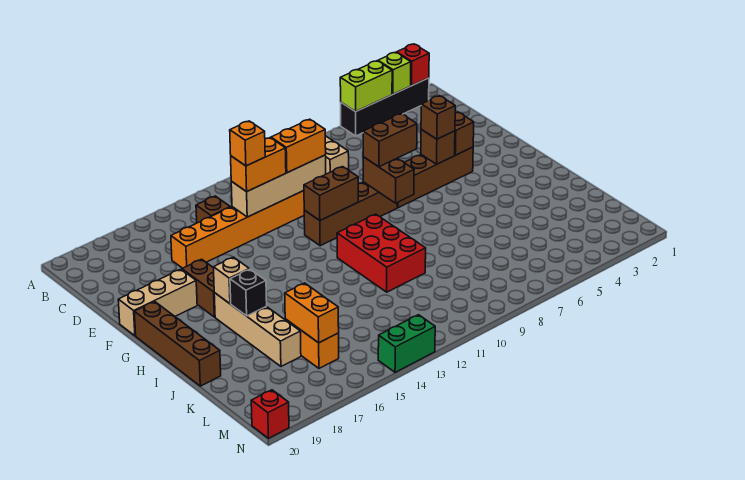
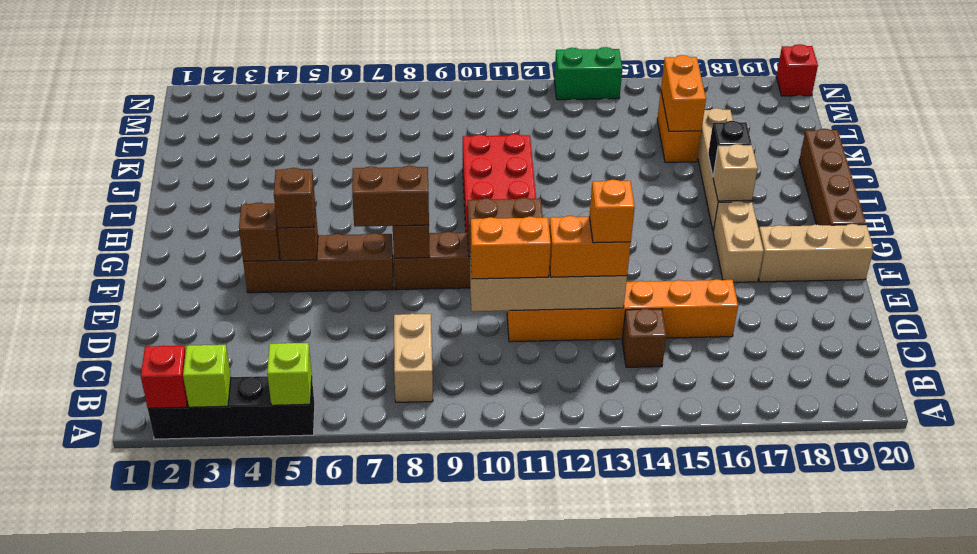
lime brick A4:A5 level 2 -> lime brick A5 level 2
brown brick F17:G17 level 1 -> tan brick F17:G17 level 1

